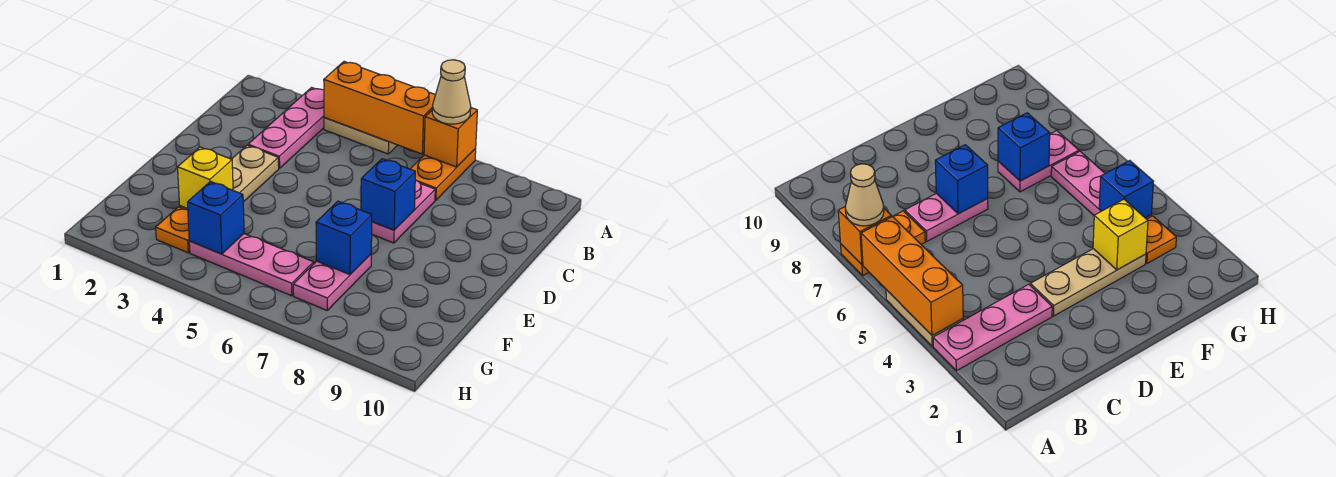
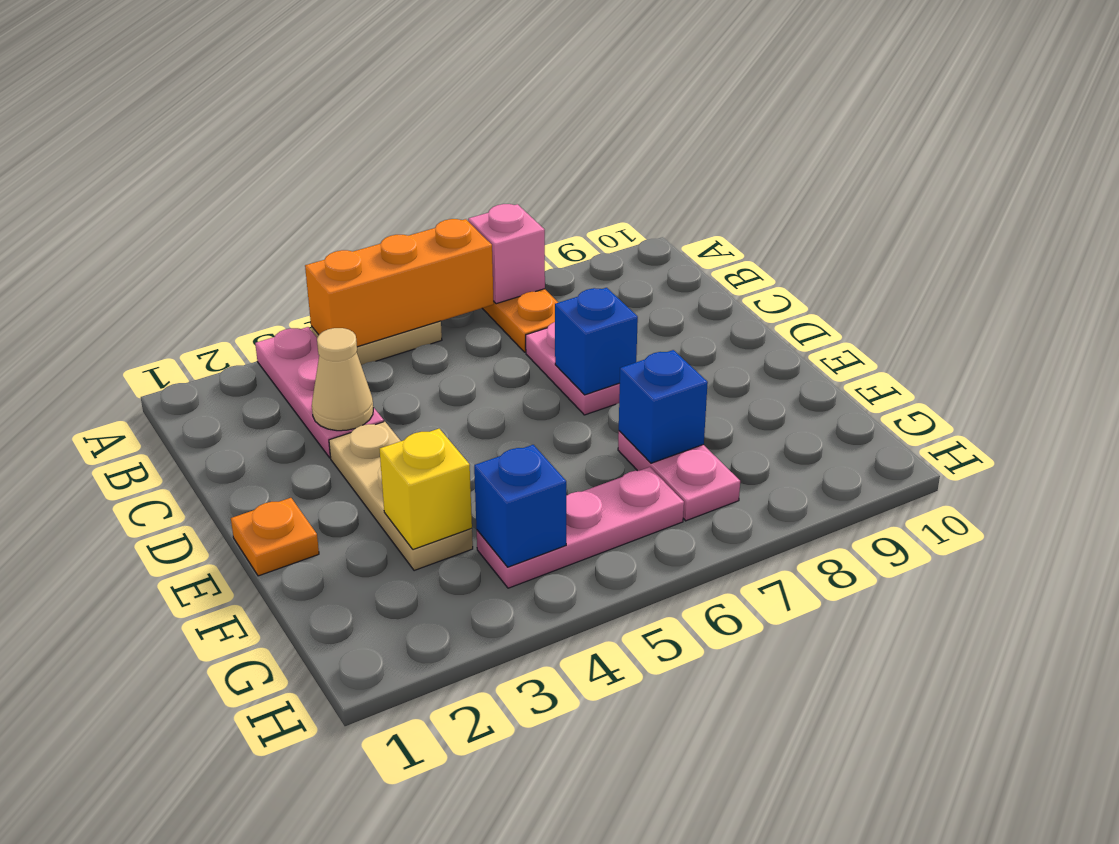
orange brick A7 level 2 -> pink brick A7 level 2
tan cone A7 level 3 -> tan cone C3 level 2
orange plate G3 level 1 -> orange plate E1 level 1

